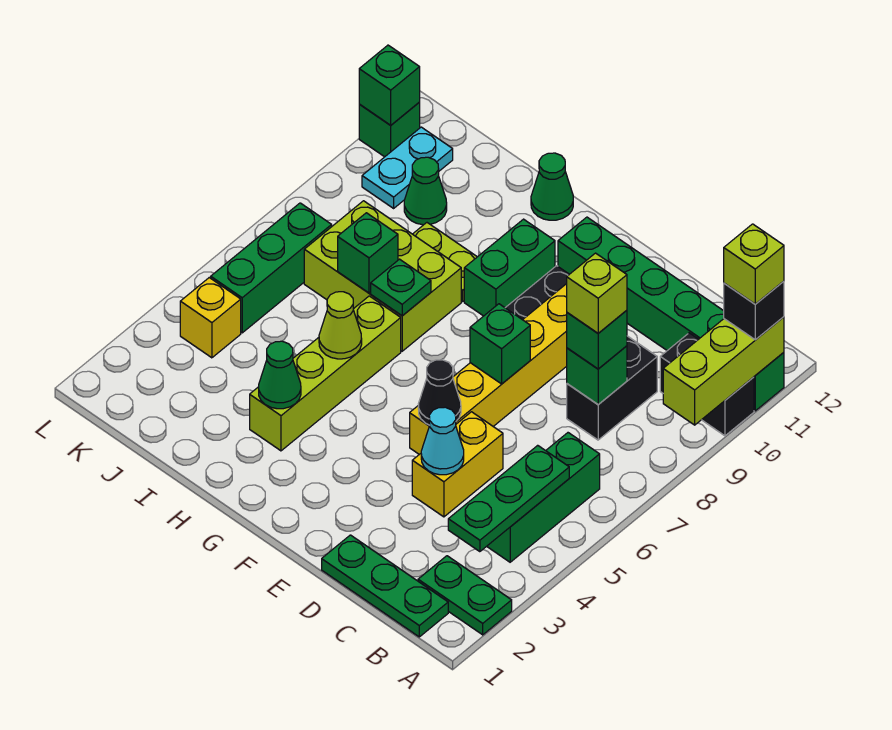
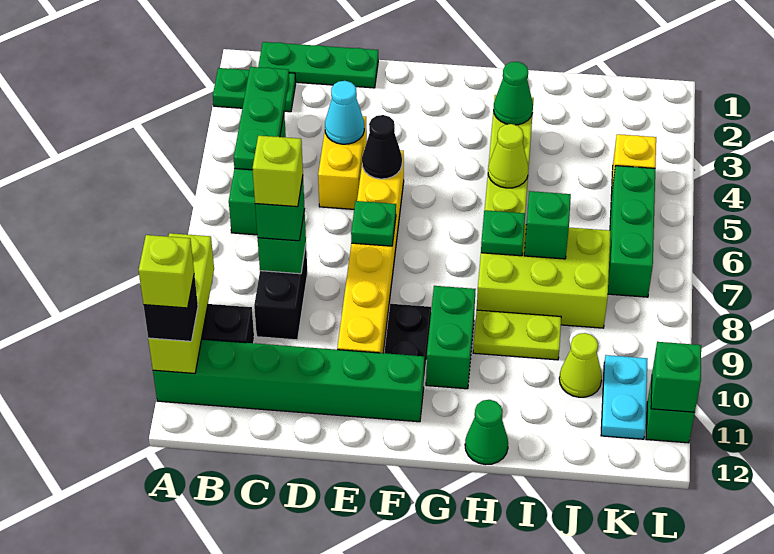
green brick E7 level 2 -> green plate E7 level 2
green cone J10 level 1 -> lime cone J10 level 1

